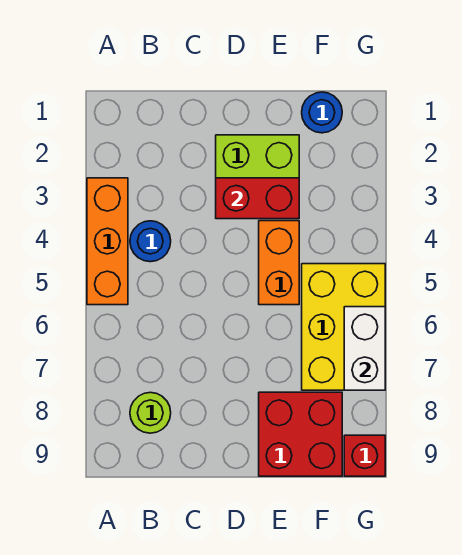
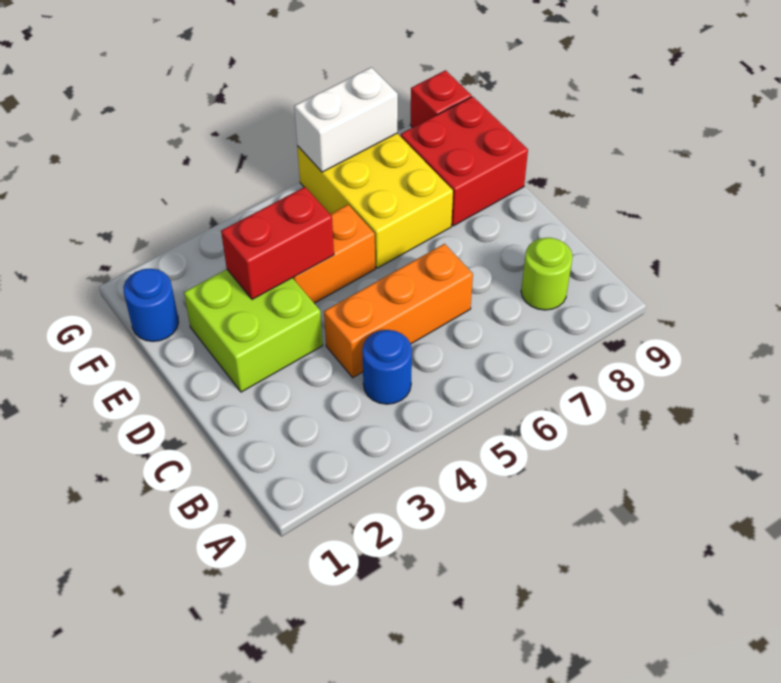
orange brick A3:A5 level 1 -> orange brick C4:C6 level 1
red brick D3:E3 level 2 -> red brick E3:E4 level 2
yellow brick F5:G7 level 1 -> yellow brick E6:G7 level 1

